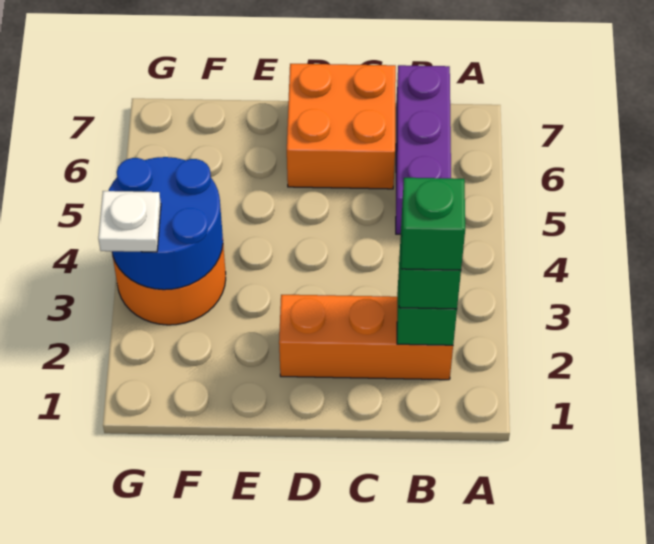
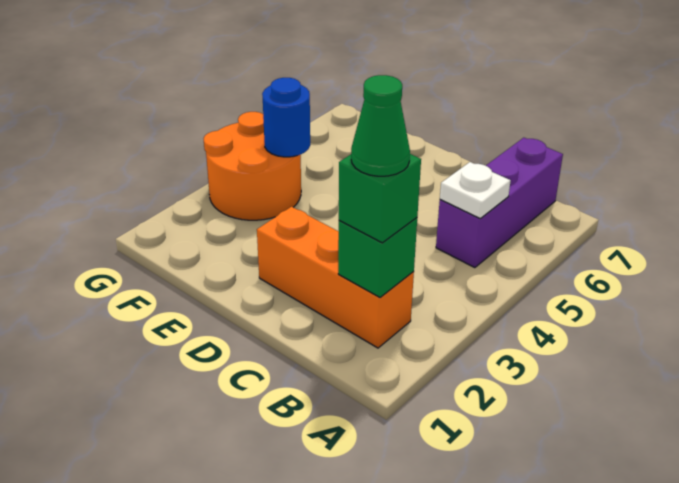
green brick B2 level 4 -> green cone B2 level 4
orange brick C6:D7 level 1 -> none
blue round brick F3:G4 level 2 -> blue round brick F4 level 2
white plate G3 level 3 -> white plate B5 level 2

